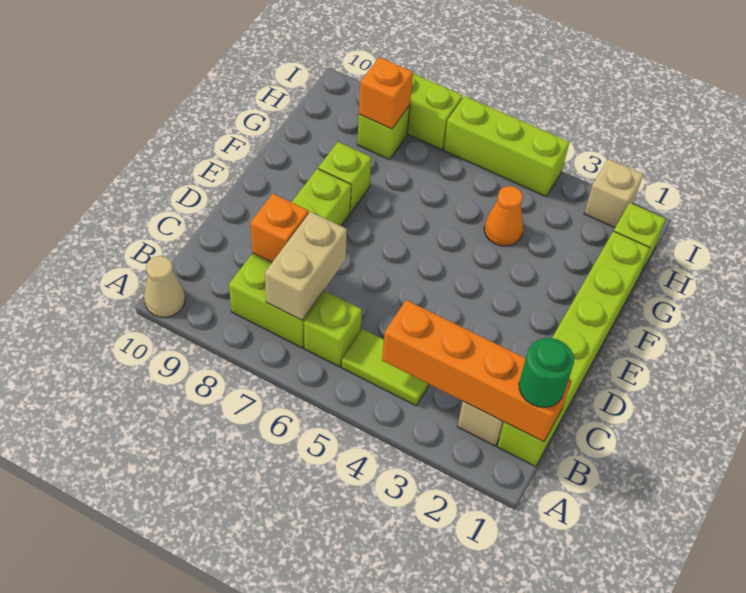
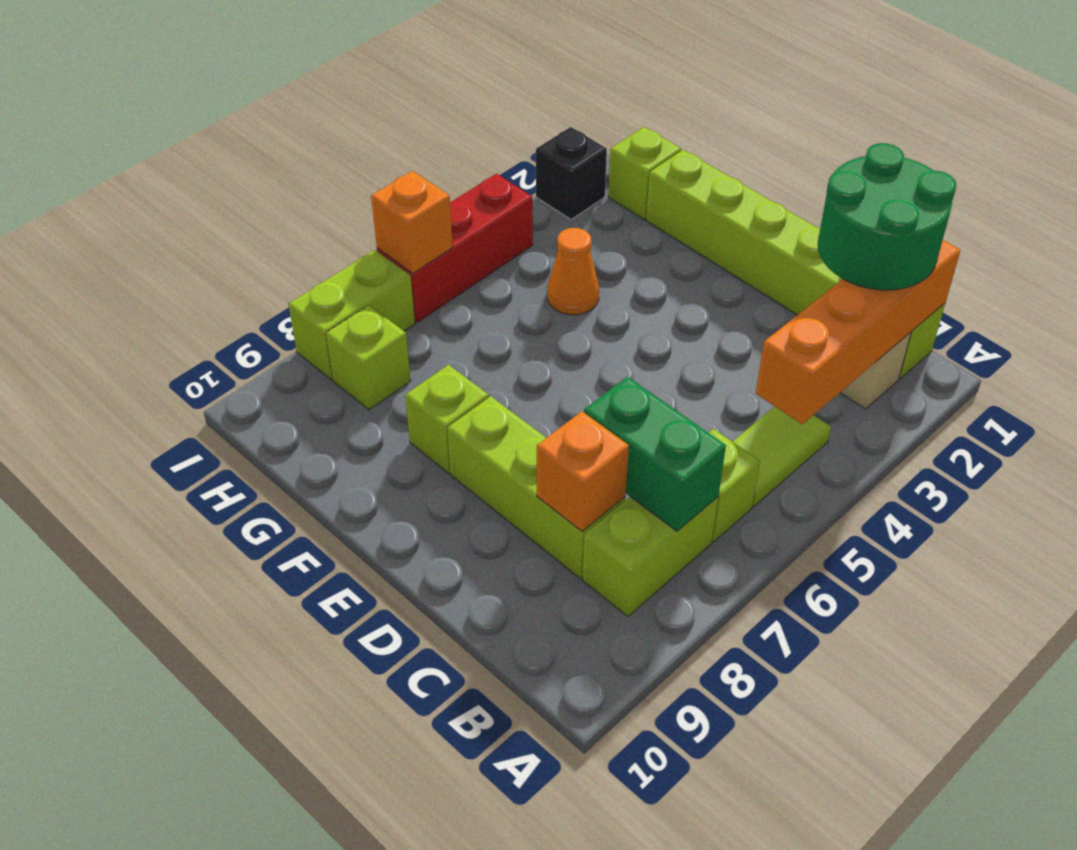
tan cone A10 level 1 -> none
green round brick B1 level 3 -> green round brick B1:C2 level 3
tan brick B7:C7 level 2 -> green brick B7:C7 level 2
orange brick H8 level 2 -> orange brick I6 level 2
tan brick I2 level 1 -> black brick I2 level 1
lime brick I4:I6 level 1 -> red brick I4:I6 level 1

